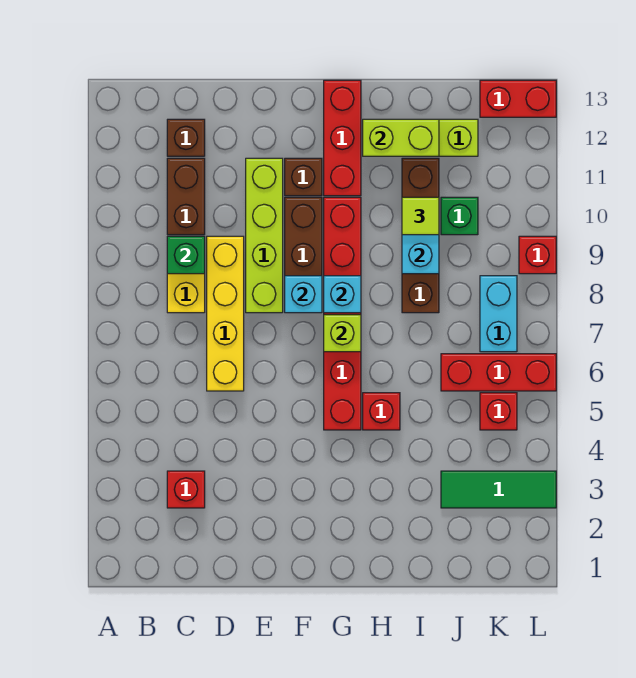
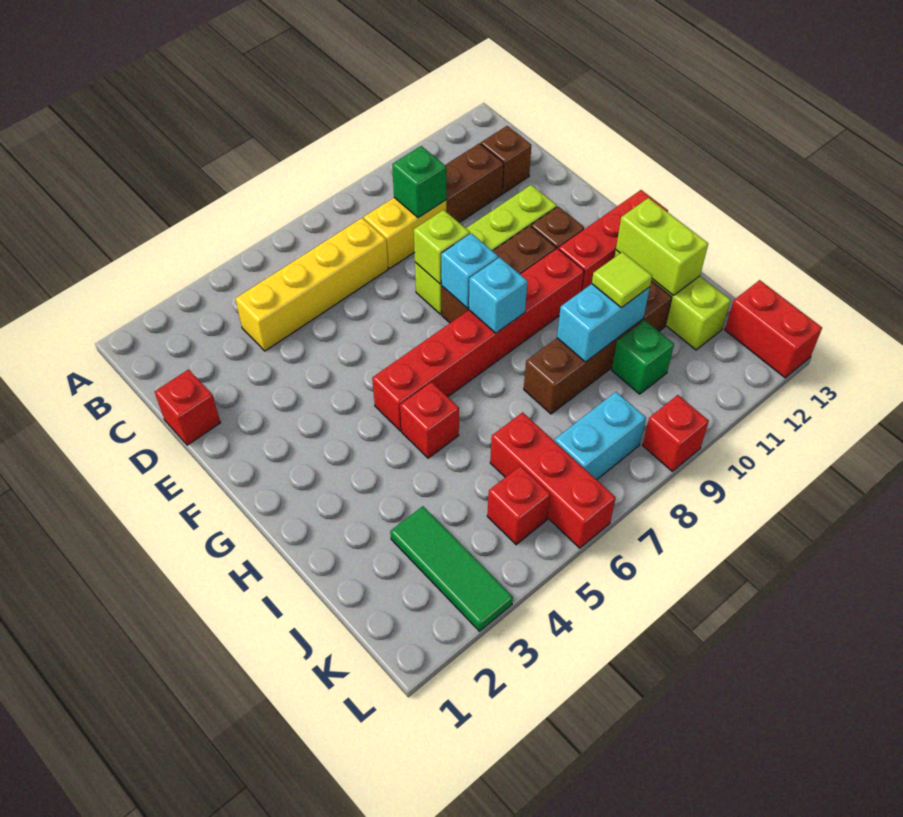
red brick C3 level 1 -> red brick D1 level 1
yellow brick D6:D9 level 1 -> yellow brick C4:C7 level 1
lime brick G7 level 2 -> lime brick E8 level 2

